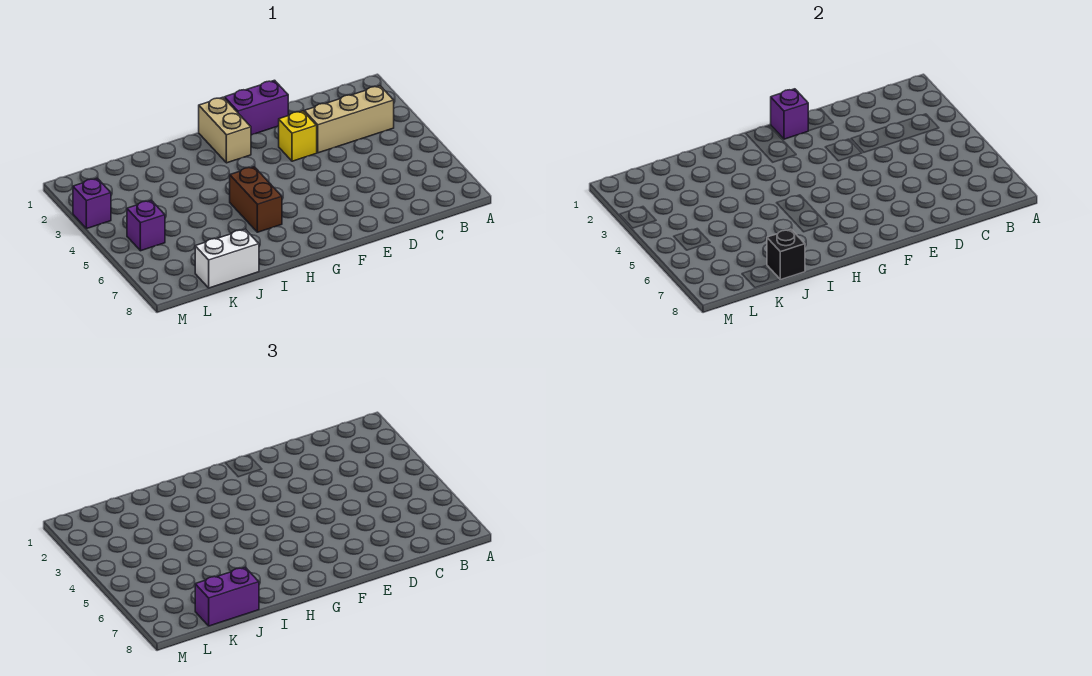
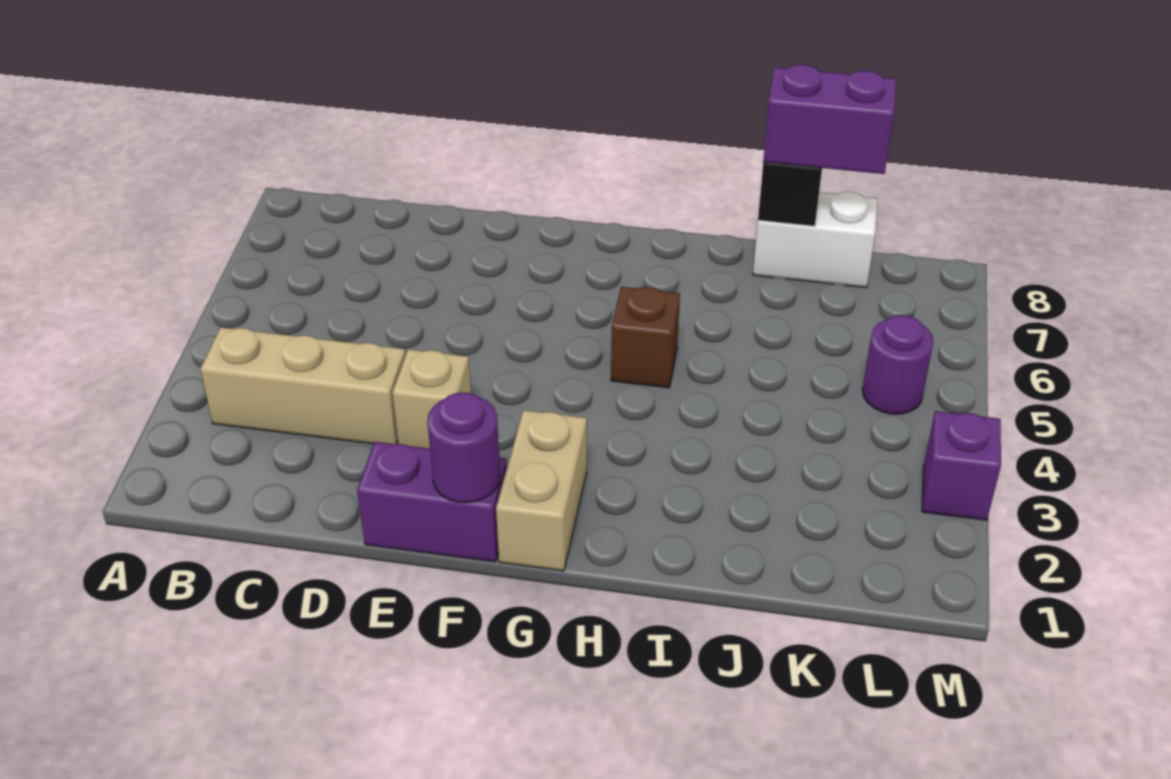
yellow brick E3 level 1 -> tan brick E3 level 1
purple brick F1 level 2 -> purple round brick F1 level 2
brown brick H5:H6 level 1 -> brown brick H5 level 1
purple brick L5 level 1 -> purple round brick L5 level 1

